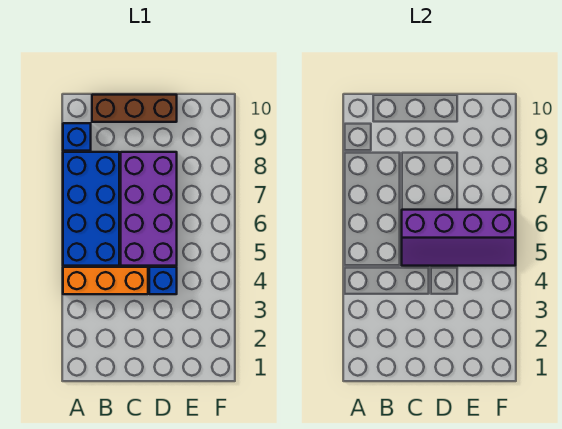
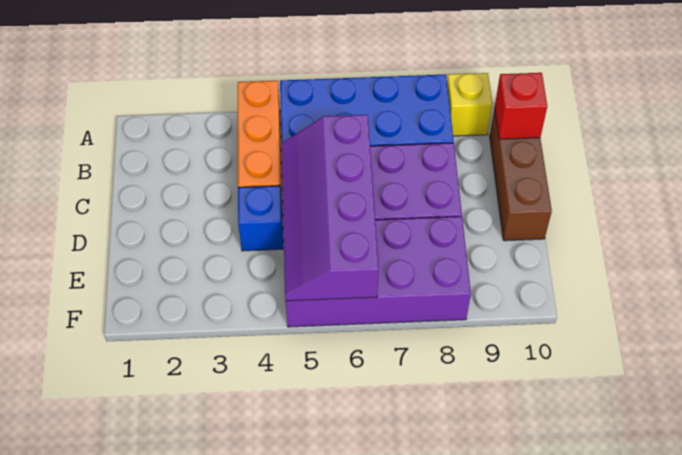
blue brick A9 level 1 -> yellow brick A9 level 1
none -> red brick B10 level 2
none -> purple brick E5:F8 level 1

